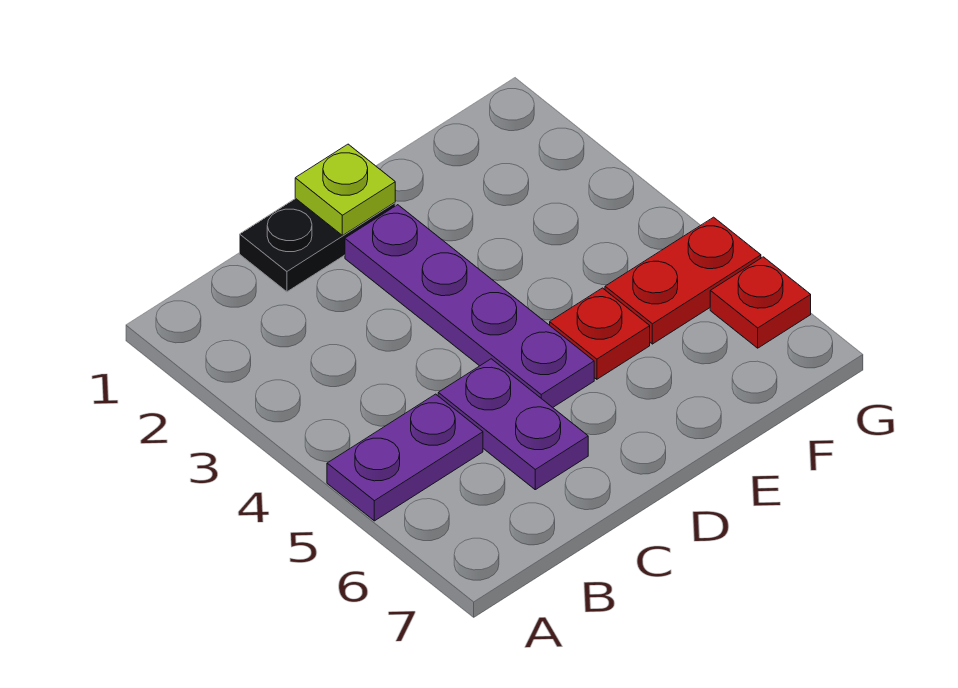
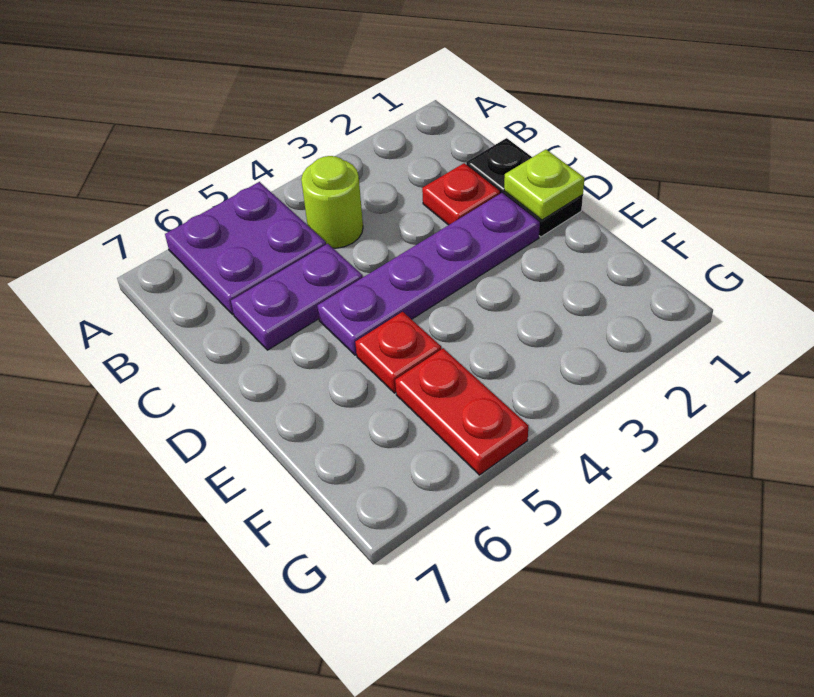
purple plate A5:B5 level 1 -> purple plate A5:B6 level 1
none -> lime round brick B4 level 1
red plate G6 level 1 -> red plate C2 level 1

